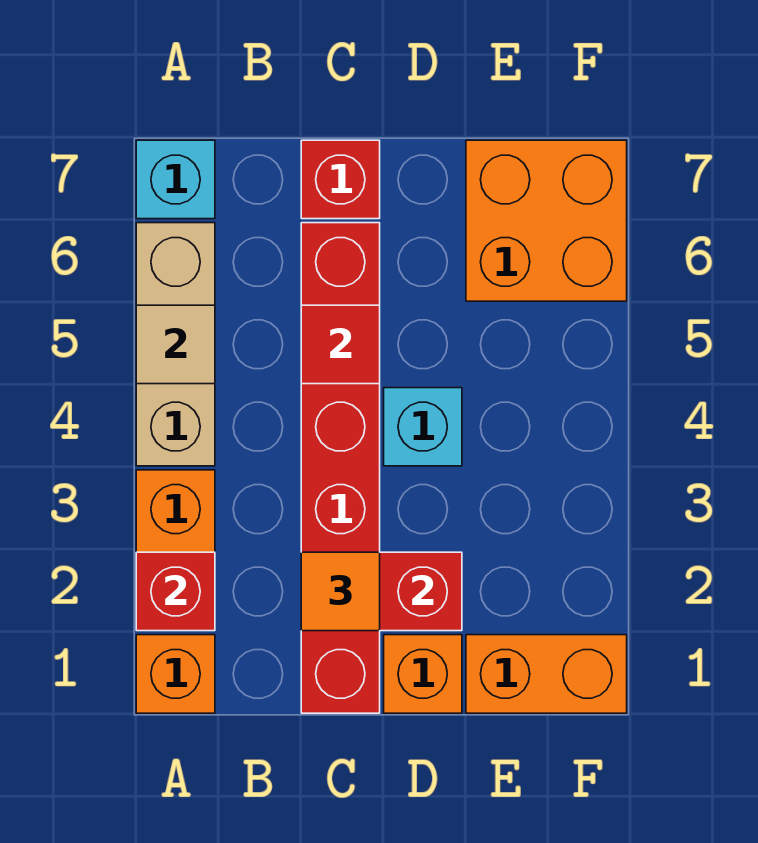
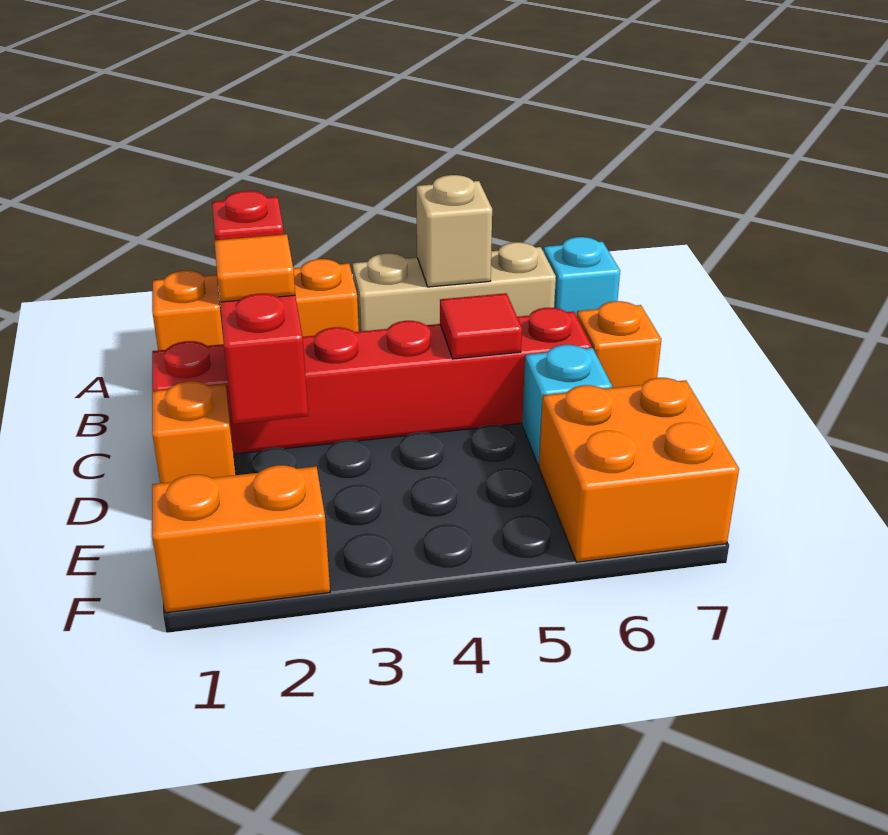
tan tile A5 level 2 -> tan brick A5 level 2
red brick C7 level 1 -> orange brick C7 level 1
cyan brick D4 level 1 -> cyan brick D6 level 1
orange brick E1:F1 level 1 -> orange brick F1:F2 level 1

